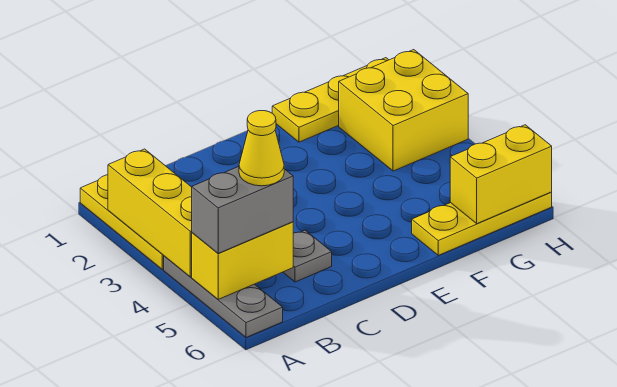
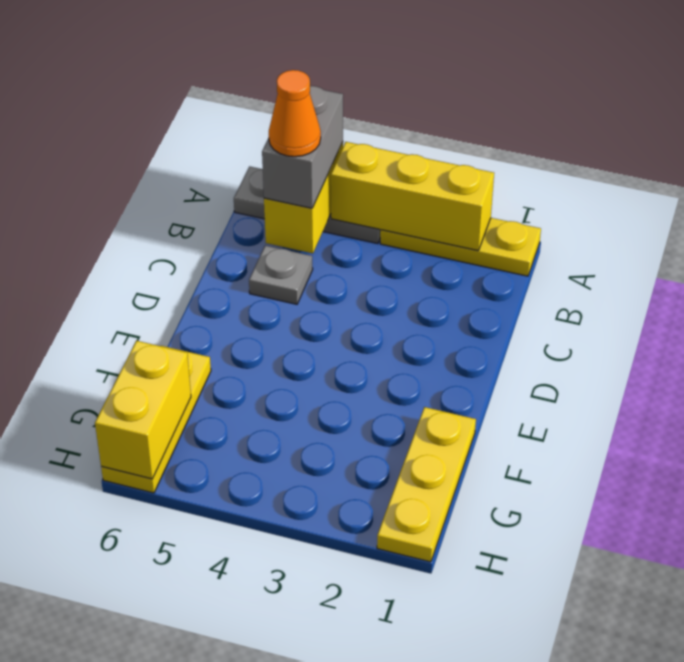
yellow cone B5 level 4 -> orange cone B5 level 4
yellow brick G2:H3 level 1 -> none

